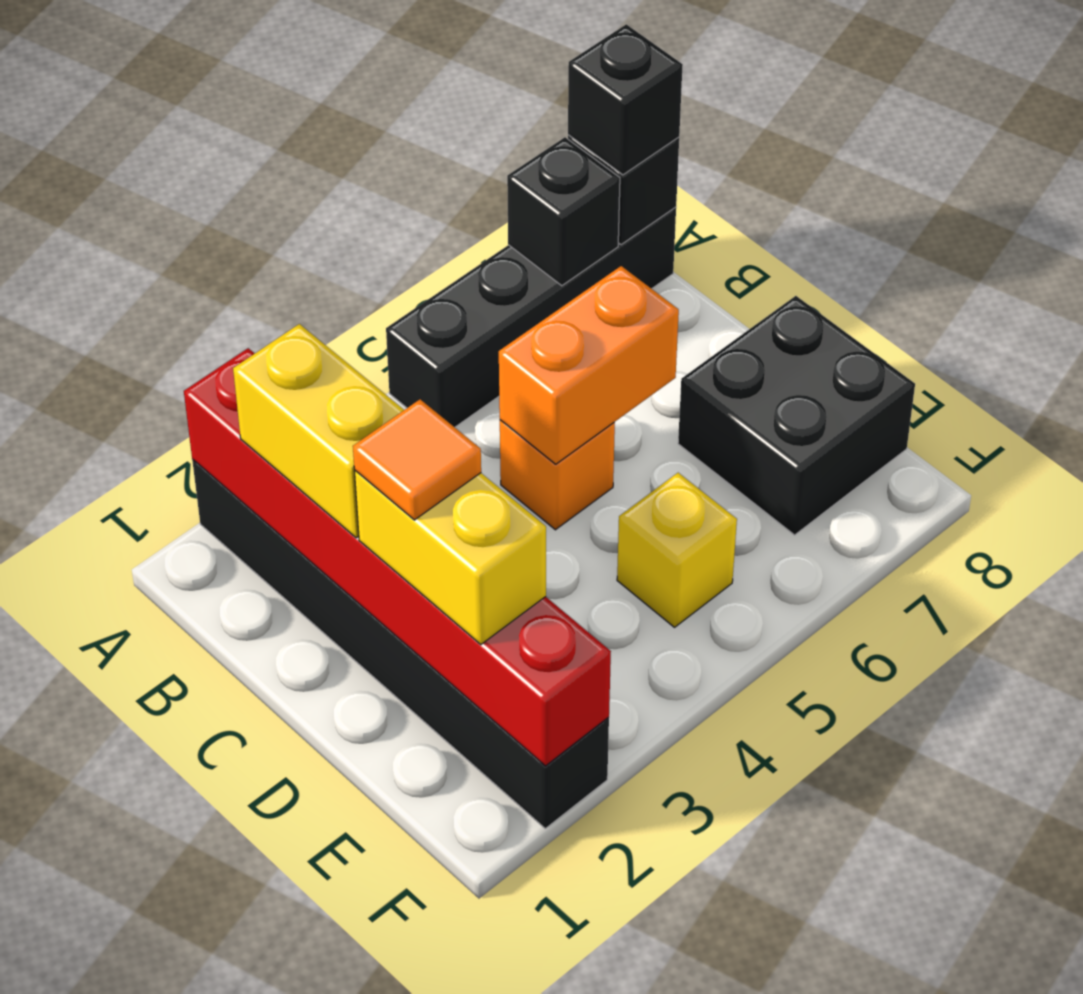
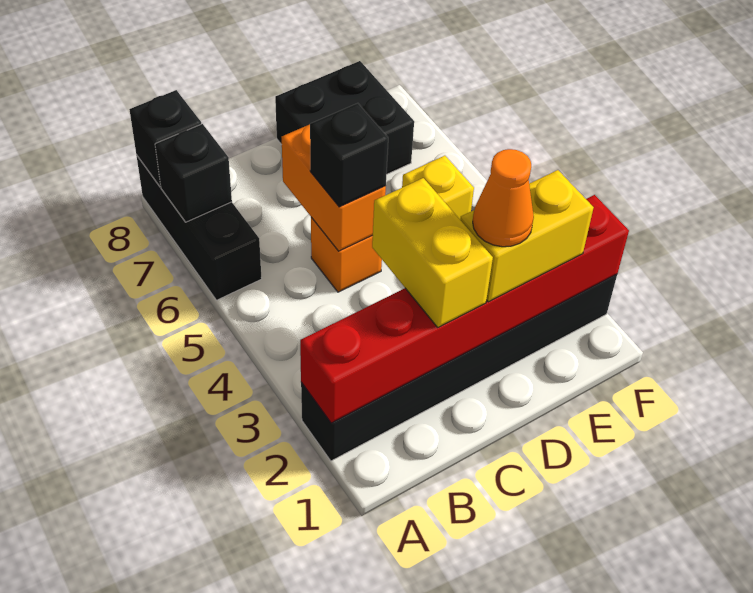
black brick A5:A8 level 1 -> black brick A6:A8 level 1
black brick A8 level 3 -> black brick C5 level 3
yellow brick B2:C2 level 3 -> yellow brick C2:C3 level 3
orange tile D2 level 4 -> orange cone D2 level 4

